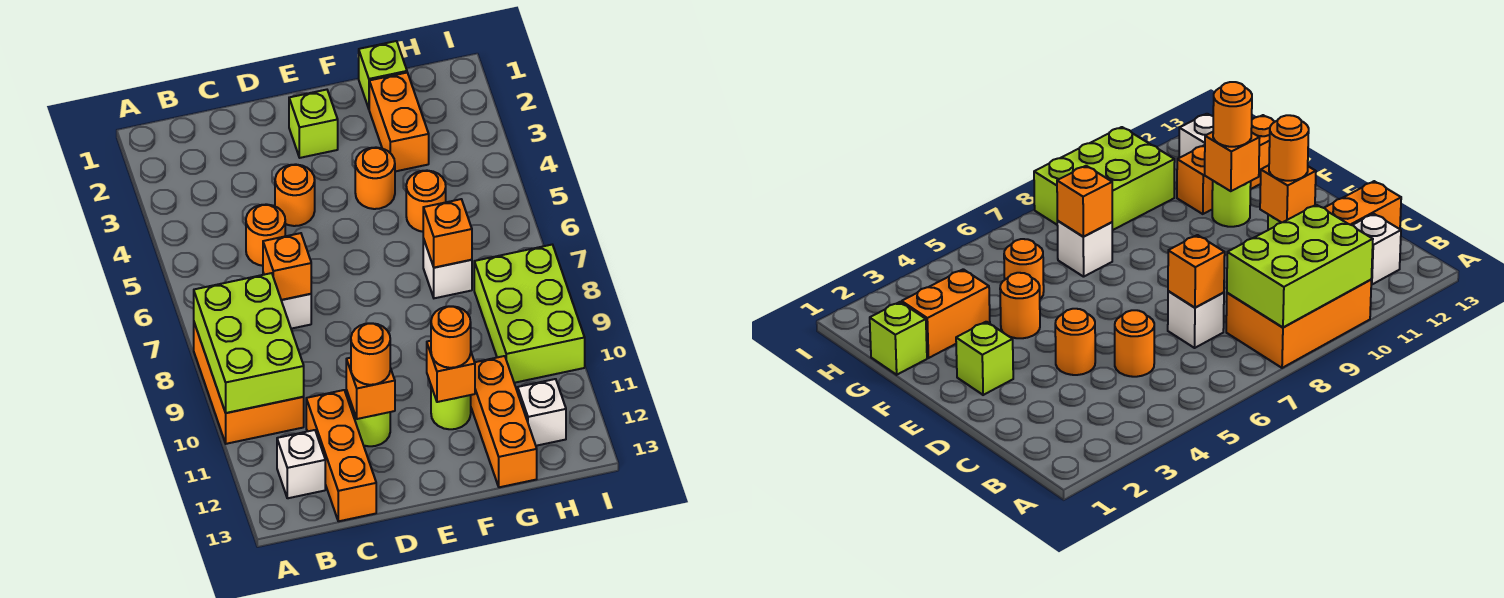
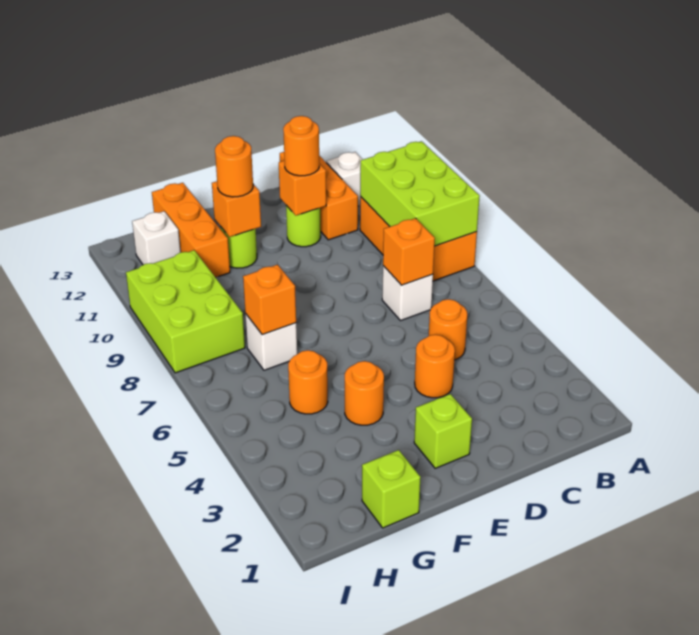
orange brick G2:G3 level 1 -> none

